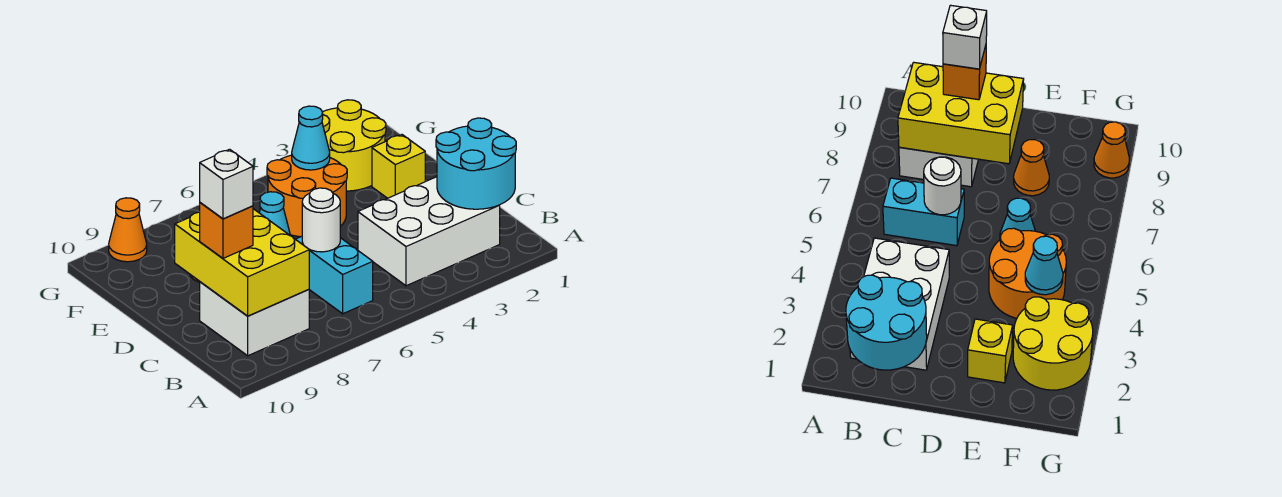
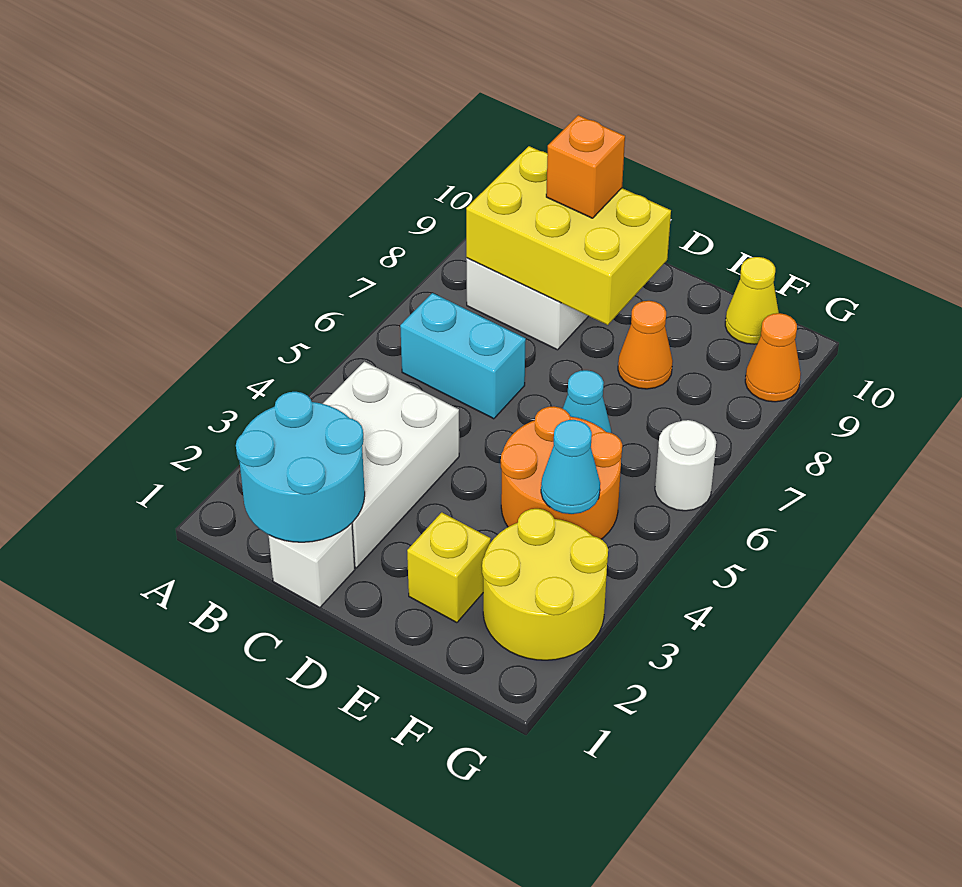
white round brick C6 level 2 -> white round brick G6 level 1
white brick C9 level 4 -> white brick C1 level 1
none -> yellow cone F10 level 1

